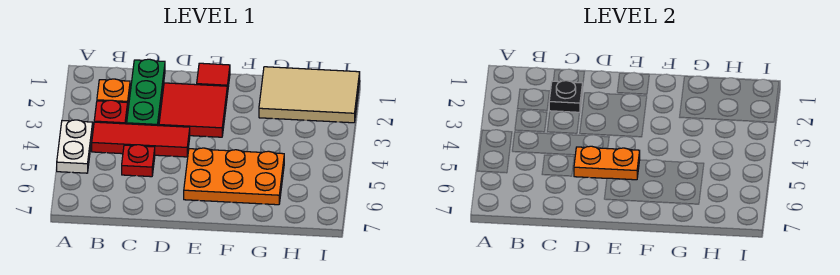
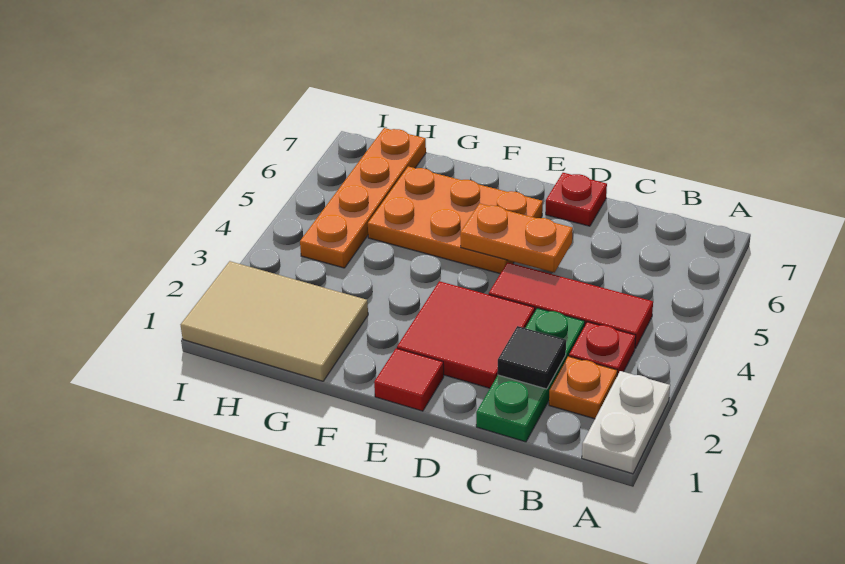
white plate A4:A5 level 1 -> white plate A1:A2 level 1
black plate C2 level 2 -> black tile C2 level 2
red plate C5 level 1 -> red plate D7 level 1
none -> orange plate H4:H7 level 1

